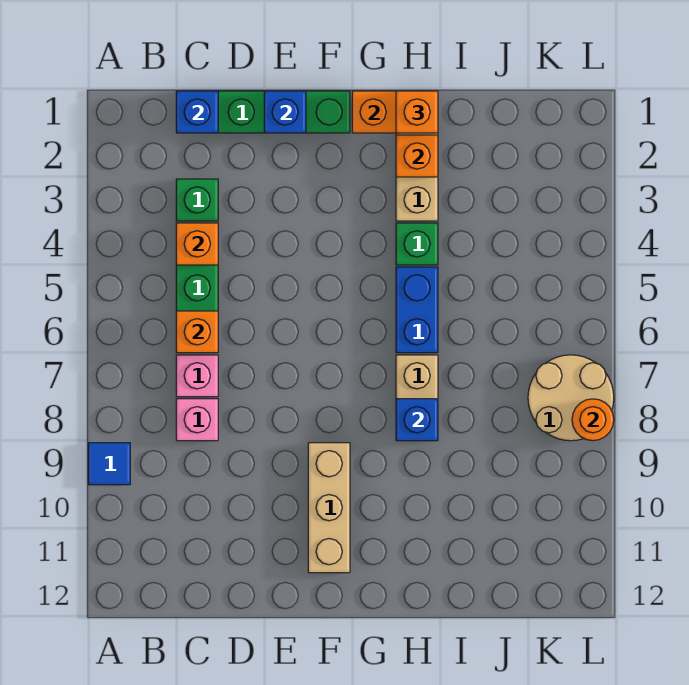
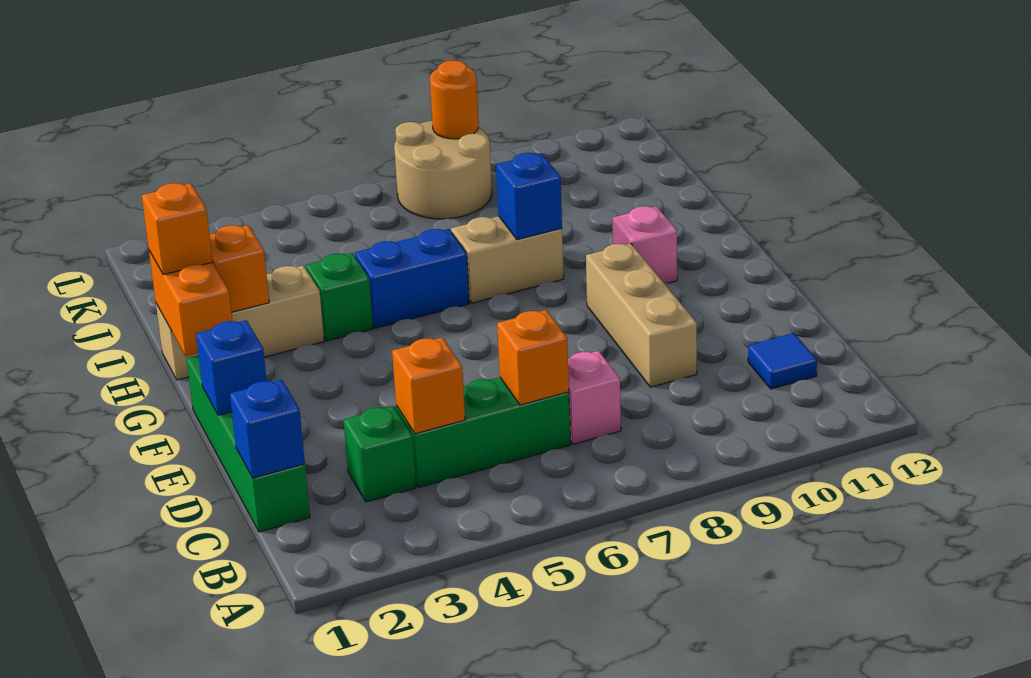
blue tile A9 level 1 -> blue tile C11 level 1
pink brick C8 level 1 -> pink brick G10 level 1
tan brick F9:F11 level 1 -> tan brick D9:F9 level 1

